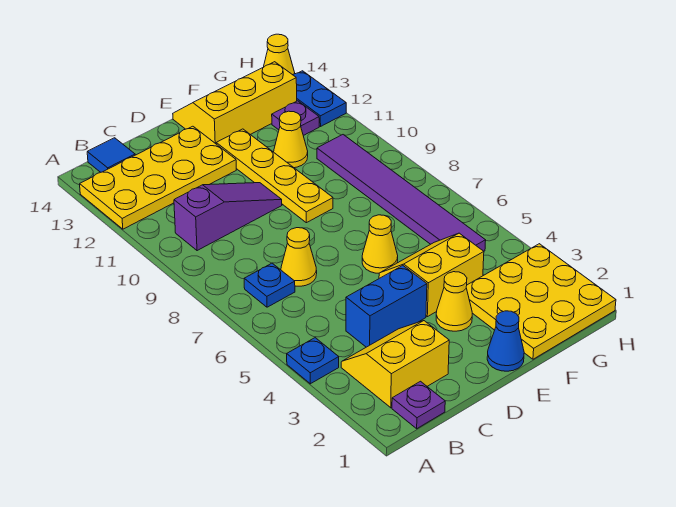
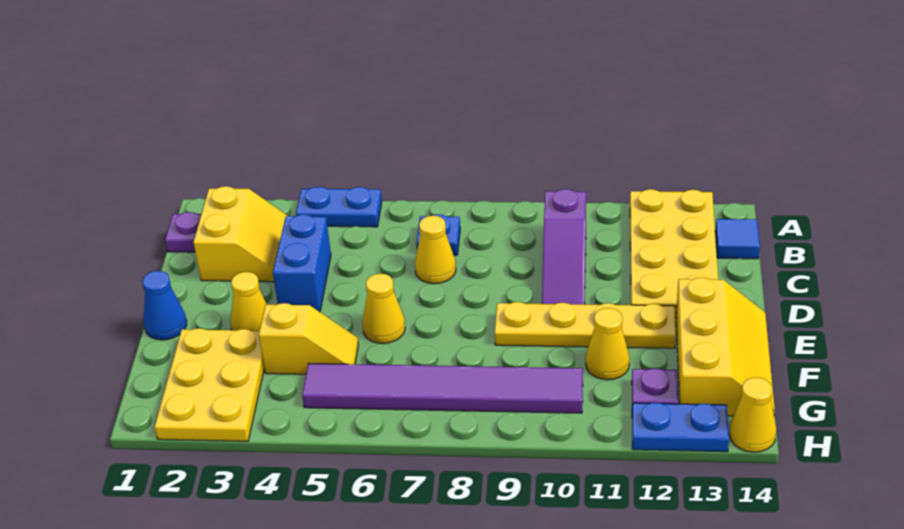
blue plate A4 level 1 -> blue plate A4:A5 level 1
yellow slope E4:F5 level 1 top 4 -> yellow slope F4:F5 level 1 top 4
yellow plate F1:H3 level 1 -> yellow plate F2:H3 level 1

